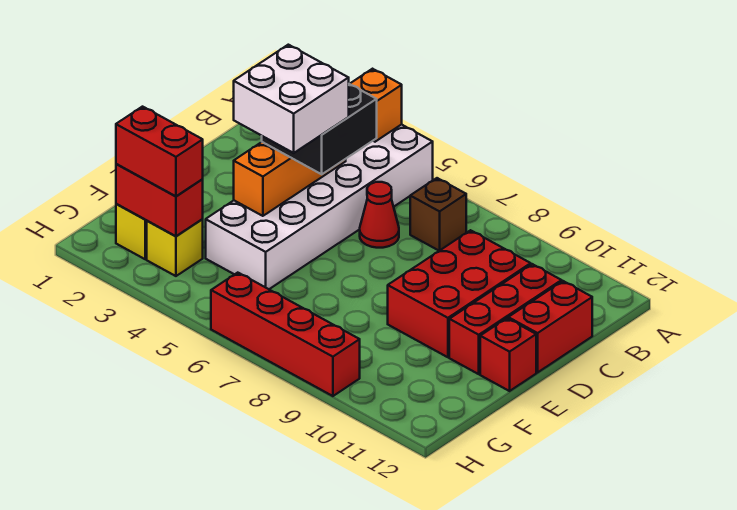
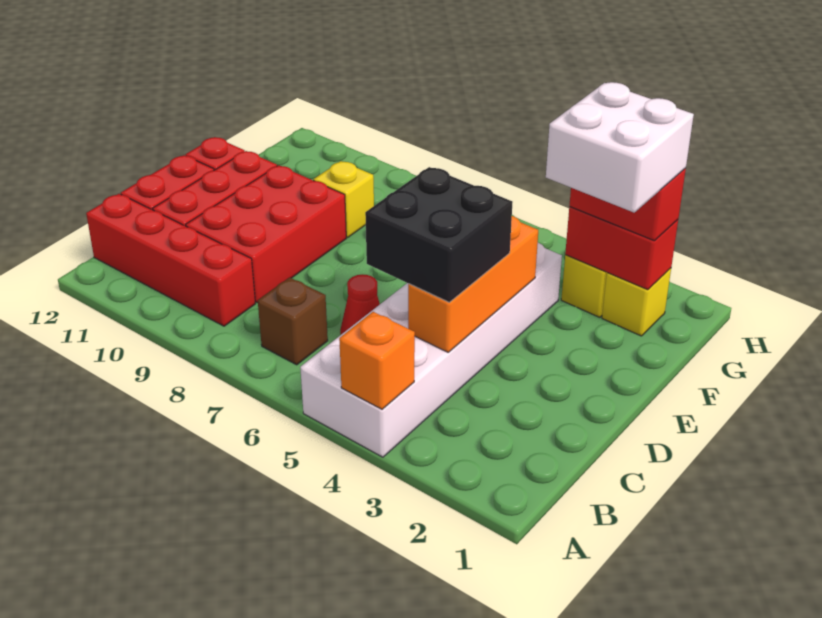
white brick D4:E5 level 4 -> white brick F2:G3 level 4
none -> yellow brick F9 level 1
red brick H6:H9 level 1 -> red brick B9:B12 level 1

